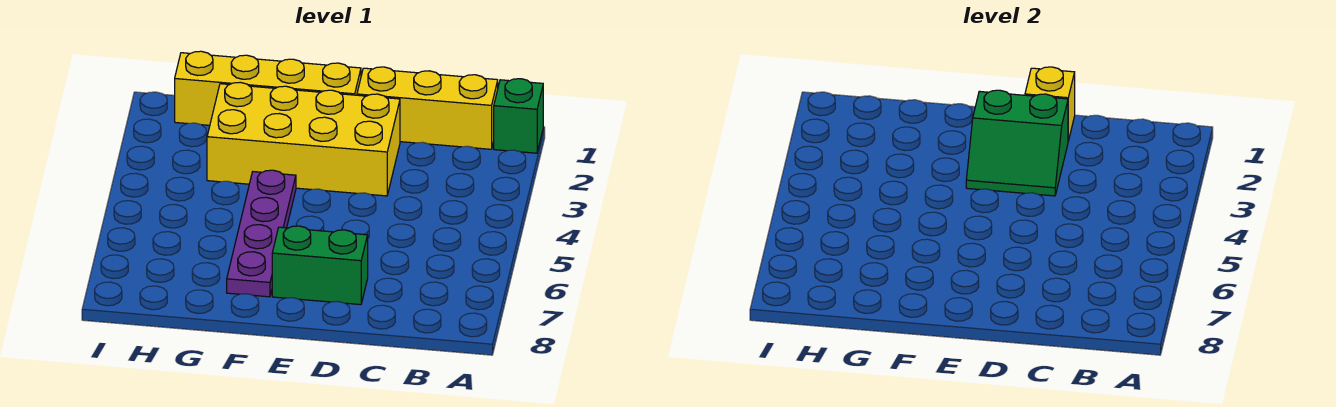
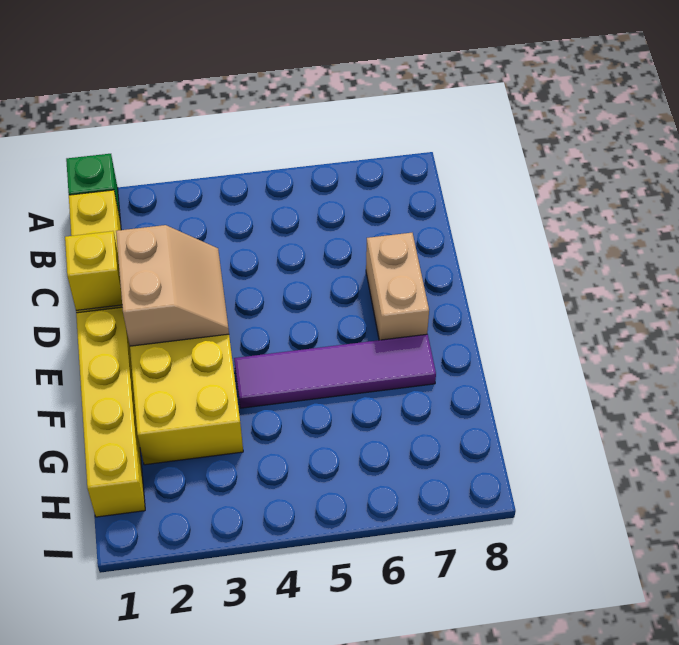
green slope D2:E3 level 2 top 2 -> tan slope D2:E3 level 2 top 2
green brick D7:E7 level 1 -> tan brick D7:E7 level 1
purple plate F4:F7 level 1 -> purple tile F4:F7 level 1

